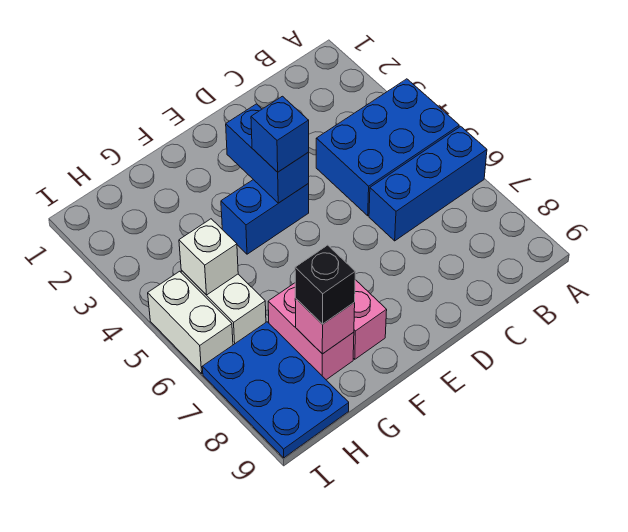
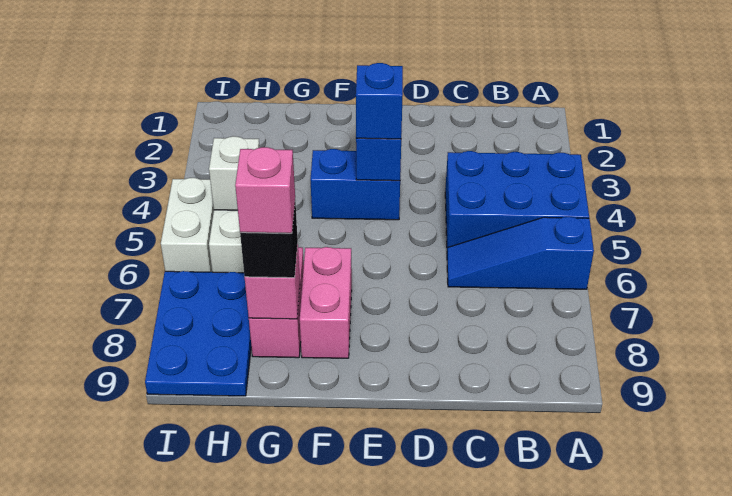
blue brick A6:C6 level 1 -> blue slope A6:C6 level 1 top A
none -> pink brick G8 level 4

